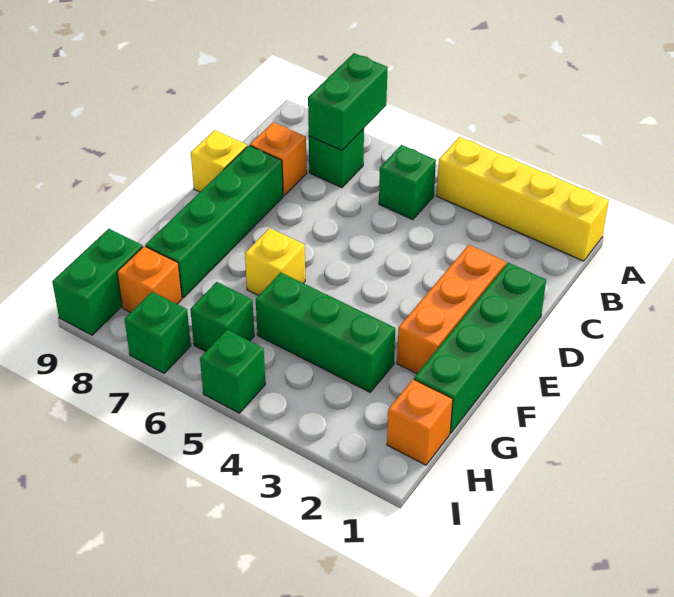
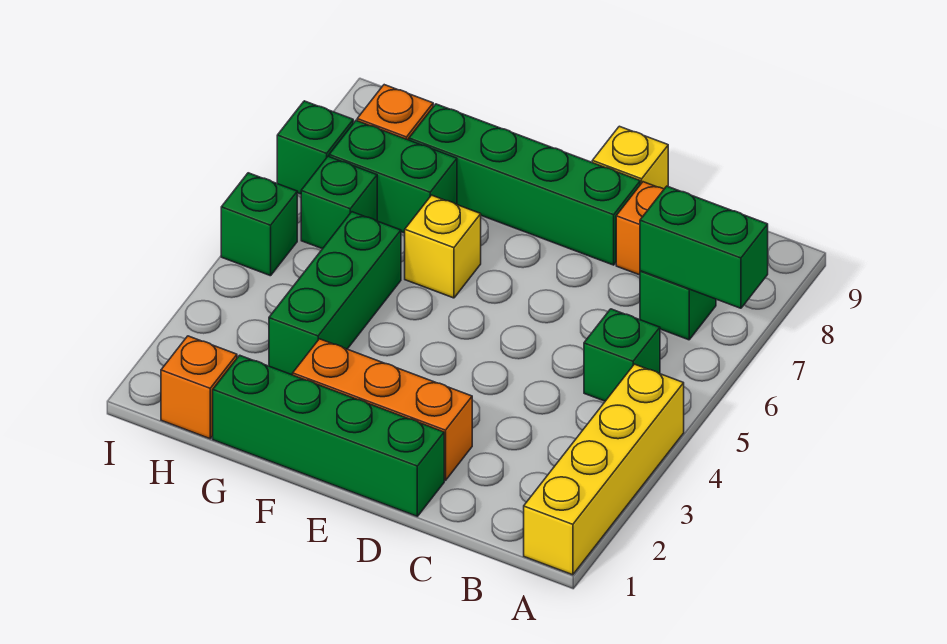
green brick H9:I9 level 1 -> green brick G7:H7 level 1

